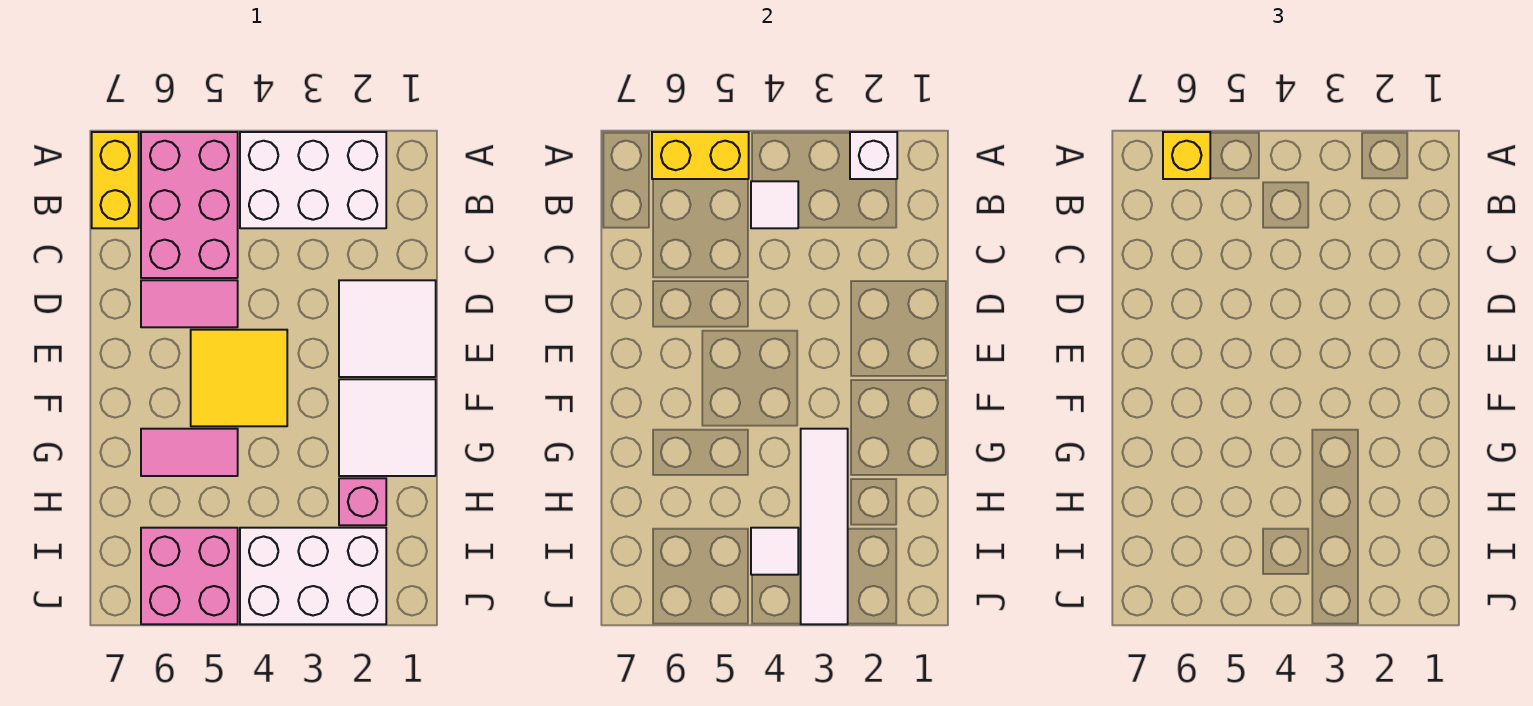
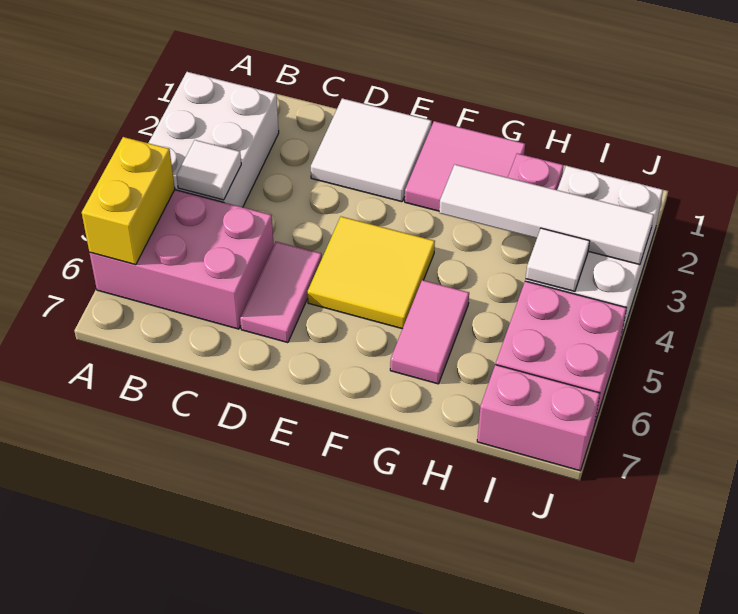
white brick A2 level 2 -> none
yellow brick A6 level 3 -> none
yellow brick A7:B7 level 1 -> none
white tile F1:G2 level 1 -> pink tile F1:G2 level 1
none -> pink brick I7:J7 level 1

